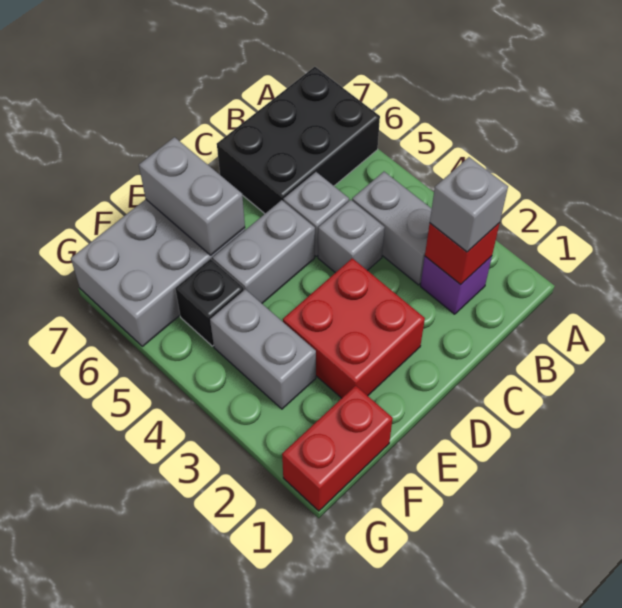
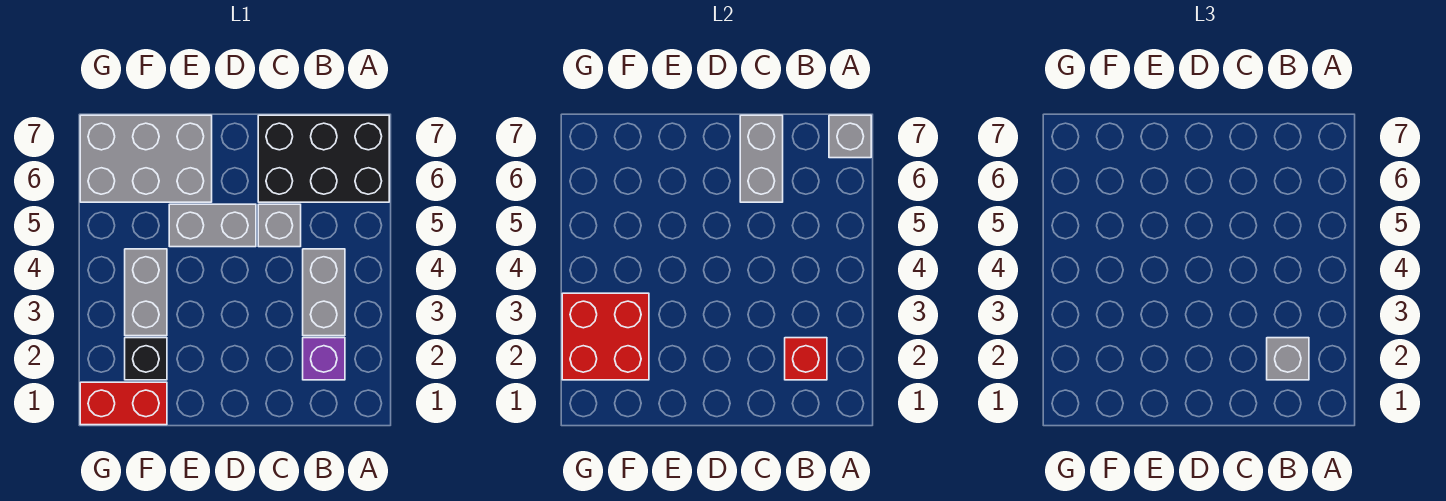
grey brick C4 level 1 -> grey brick A7 level 2
red brick D2:E3 level 1 -> red brick F2:G3 level 2
grey brick E6:E7 level 2 -> grey brick C6:C7 level 2
black brick F5 level 1 -> black brick F2 level 1

